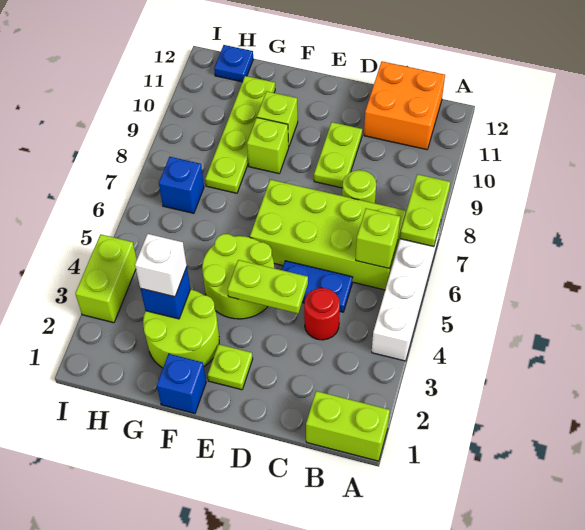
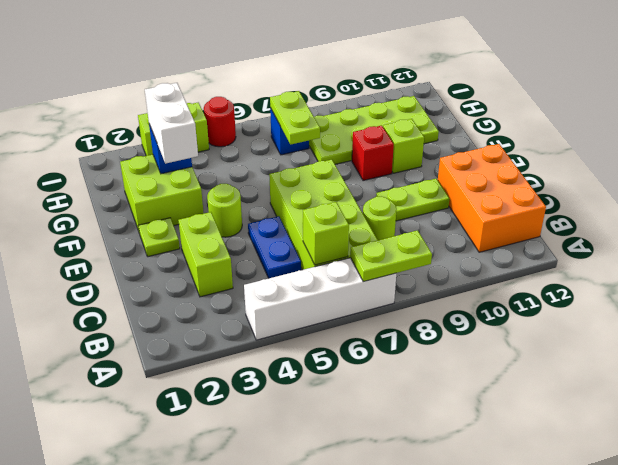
lime brick A1:B1 level 1 -> lime brick C3:D3 level 1
orange brick B11:C12 level 1 -> orange brick B11:D12 level 1
red round brick C4 level 1 -> red round brick I5 level 1
lime plate D4:E4 level 2 -> lime plate G7:H7 level 2
lime round brick E4:F5 level 1 -> lime round brick E4 level 1
blue brick F1 level 1 -> none
lime round brick F2:G3 level 1 -> lime brick F2:G3 level 1
lime brick F9 level 1 -> red brick F9 level 1
white brick G3 level 3 -> white brick F3:G3 level 3
lime plate G8:G11 level 1 -> lime plate G8:H11 level 1
blue plate H12 level 1 -> none

